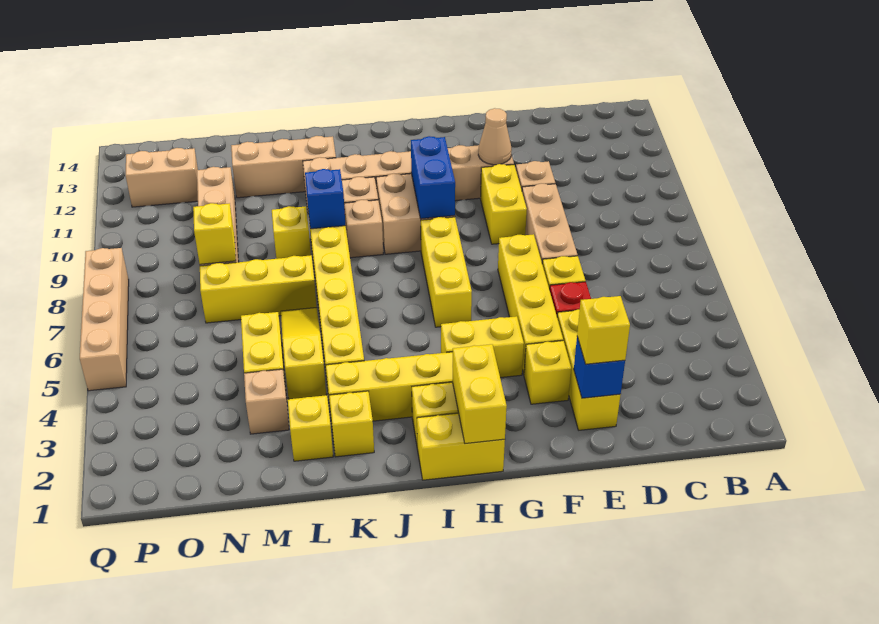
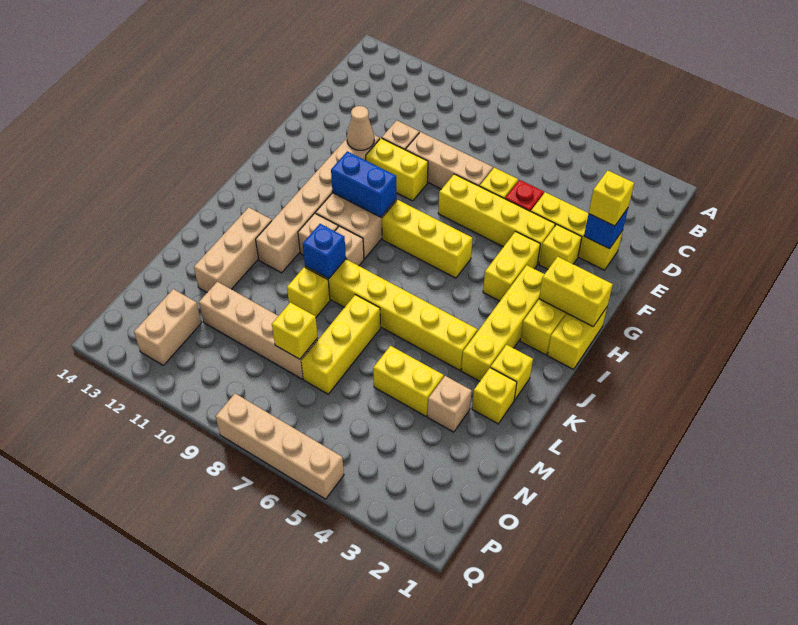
yellow slope L4:L6 level 1 top 4 -> none

